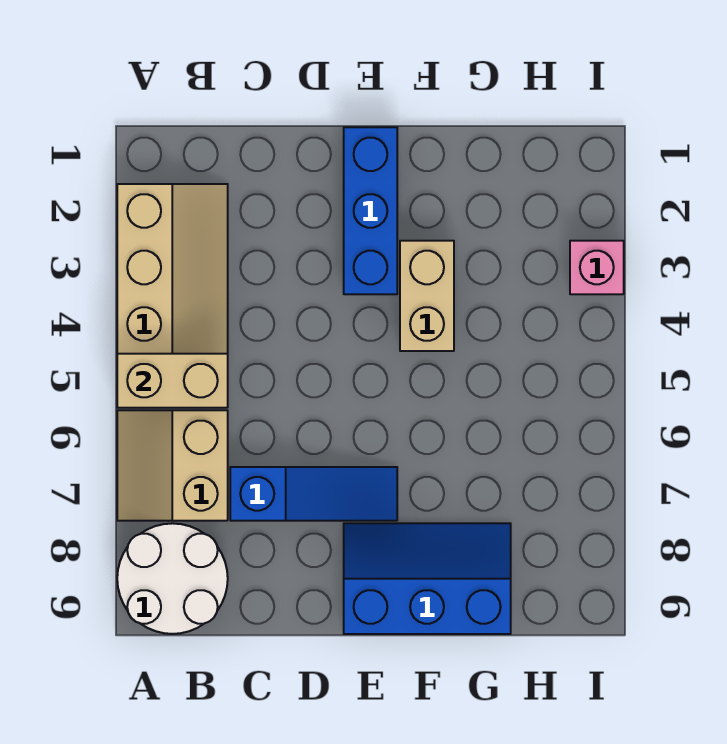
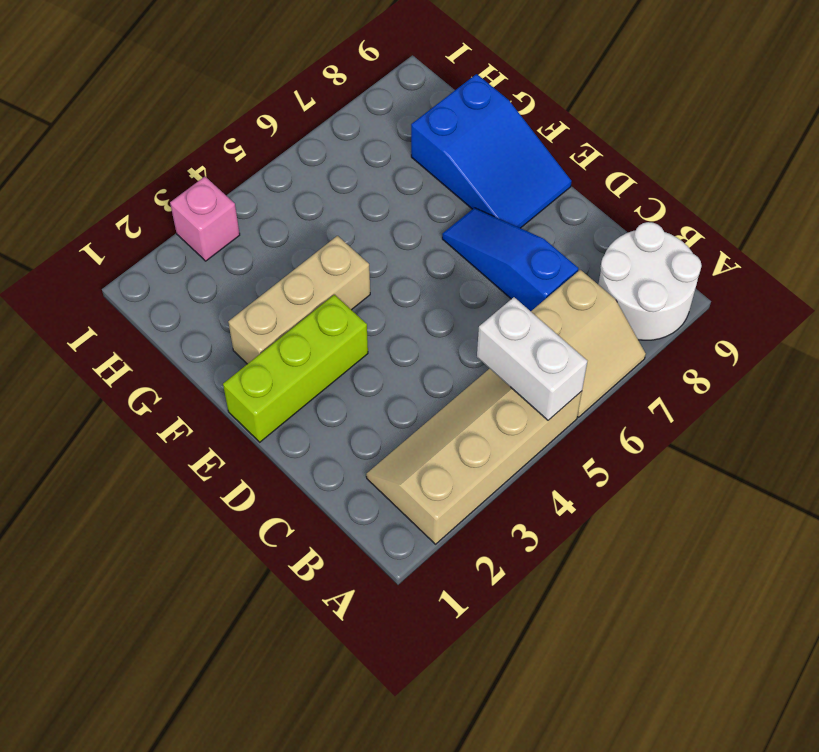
tan brick A5:B5 level 2 -> white brick A5:B5 level 2
blue brick E1:E3 level 1 -> lime brick E1:E3 level 1
blue slope E8:G9 level 1 top 9 -> blue slope E8:G9 level 1 top G
tan brick F3:F4 level 1 -> tan brick F2:F4 level 1

